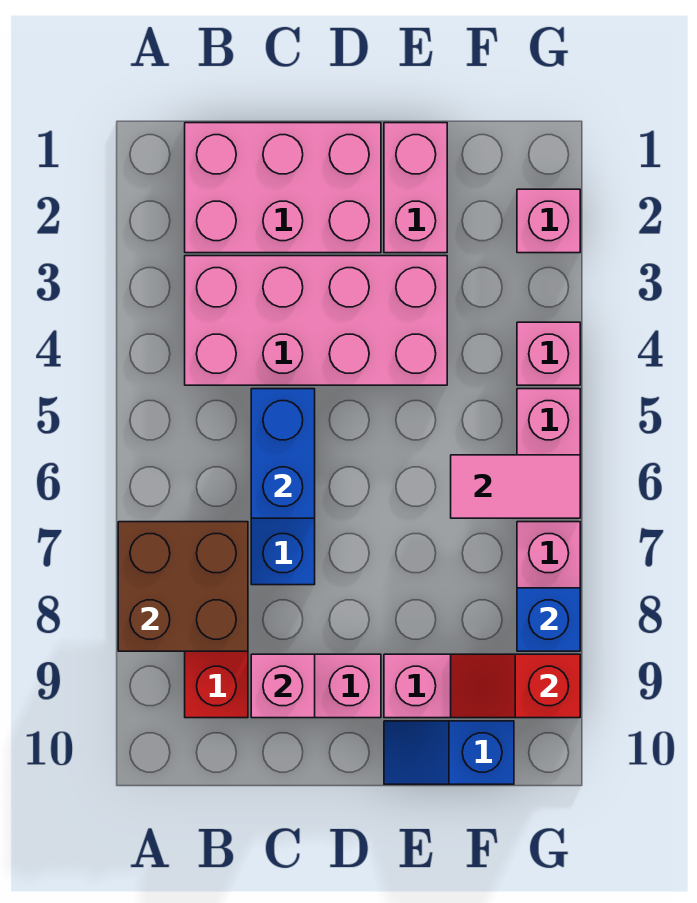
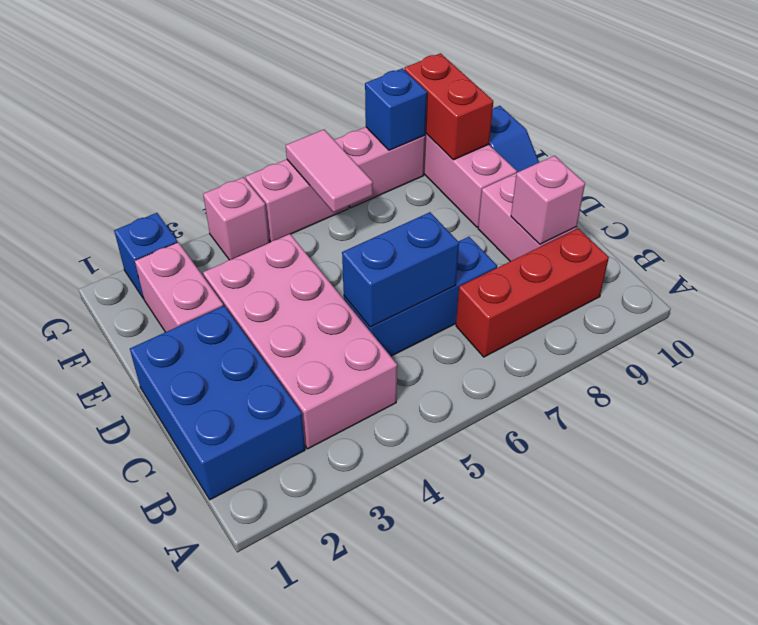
brown brick A7:B8 level 2 -> none
pink brick B1:D2 level 1 -> blue brick B1:D2 level 1
pink brick E1:E2 level 1 -> pink brick E2:F2 level 1
red slope F9:G9 level 2 top G -> red brick F9:G9 level 2
pink brick G2 level 1 -> blue brick G2 level 1

